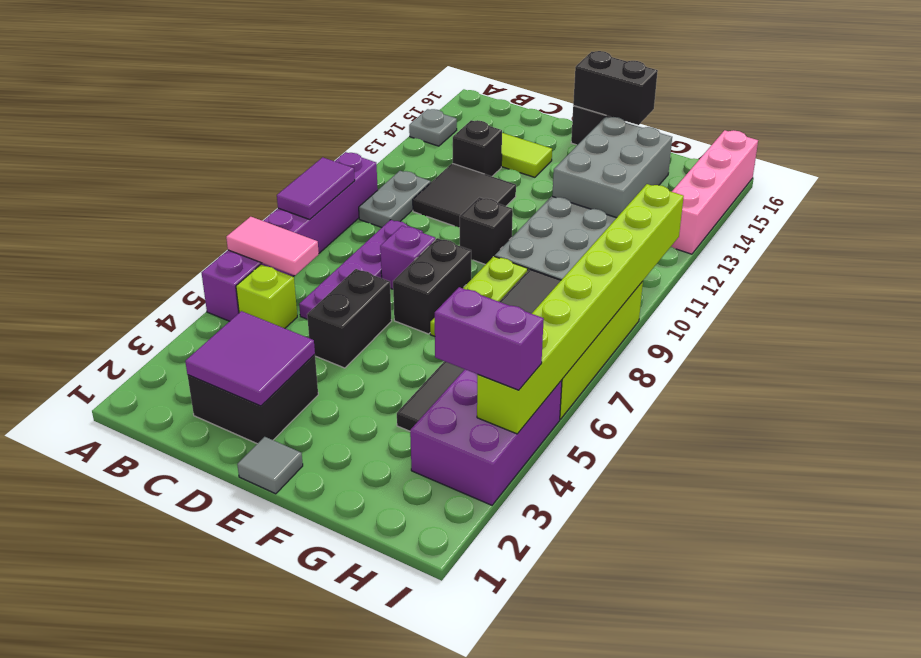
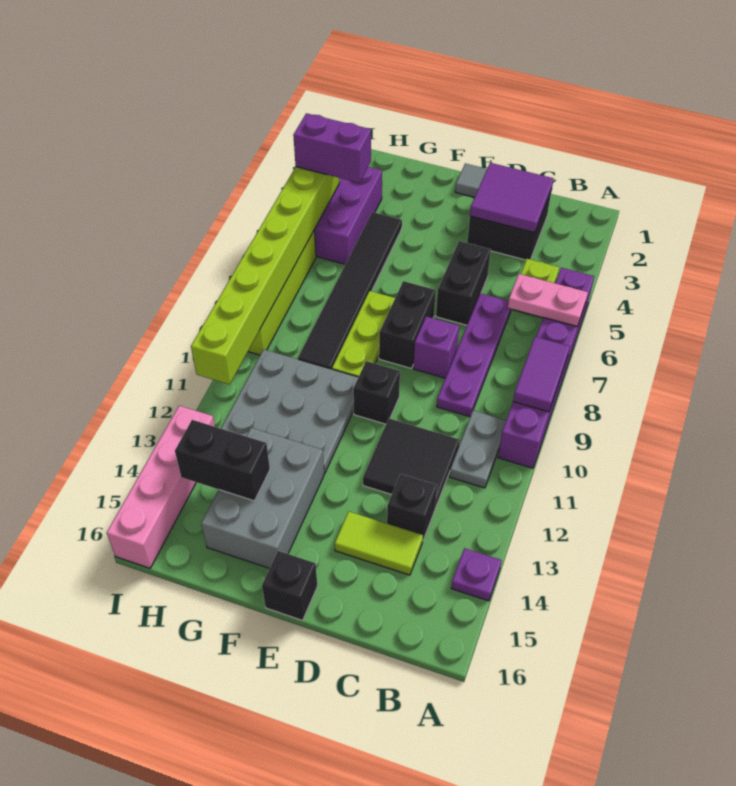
pink tile A6:B6 level 2 -> pink plate A6:B6 level 2
grey plate A14 level 1 -> purple plate A14 level 1
black brick E16:F16 level 2 -> black brick G14:H14 level 2

